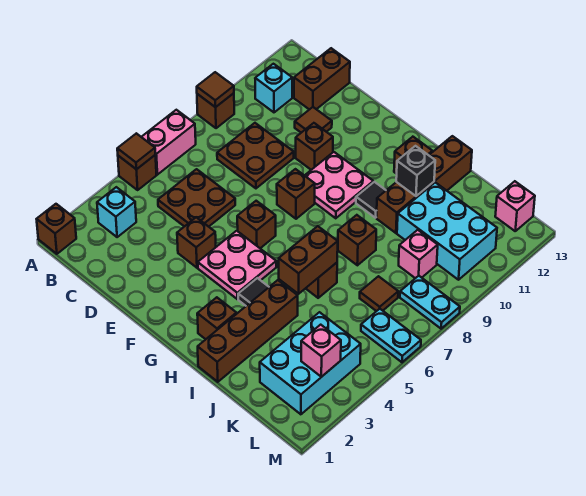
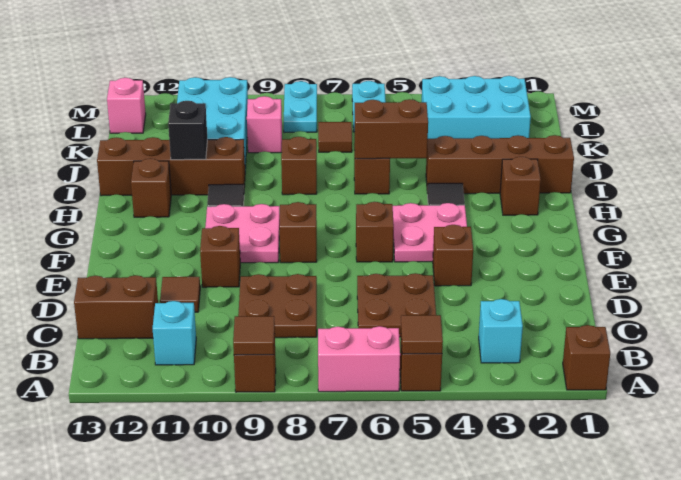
pink brick L3 level 2 -> none

